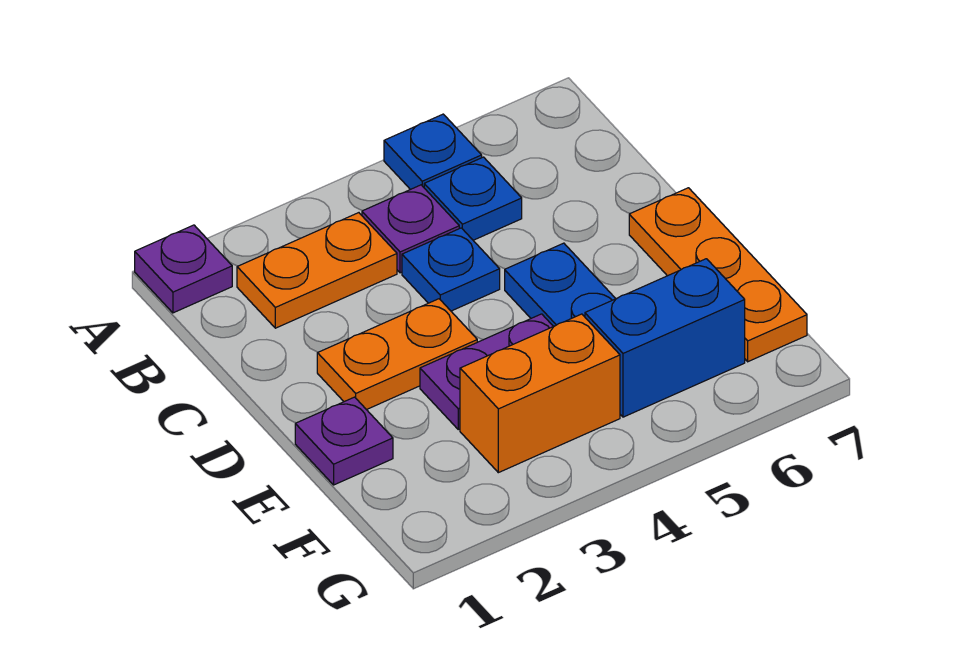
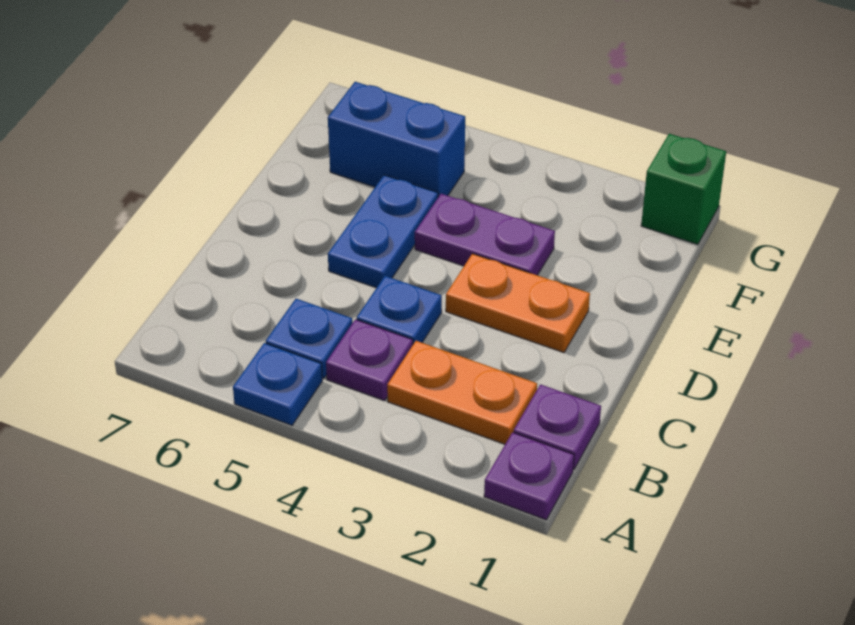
orange plate D7:F7 level 1 -> none
purple plate E1 level 1 -> purple plate B1 level 1
orange brick F3:F4 level 1 -> none
none -> green brick G1 level 1

